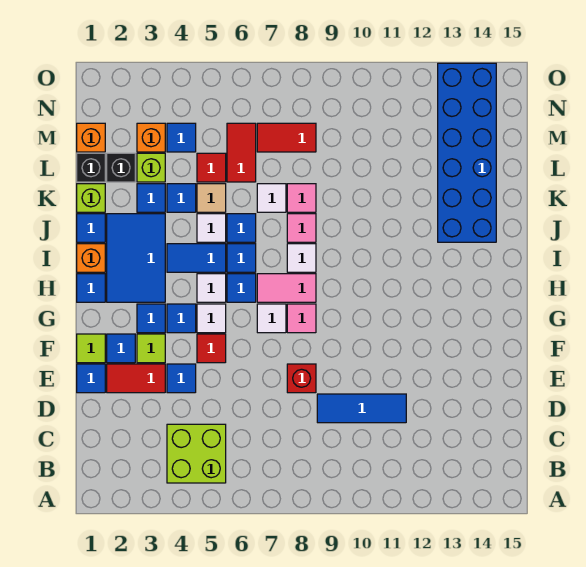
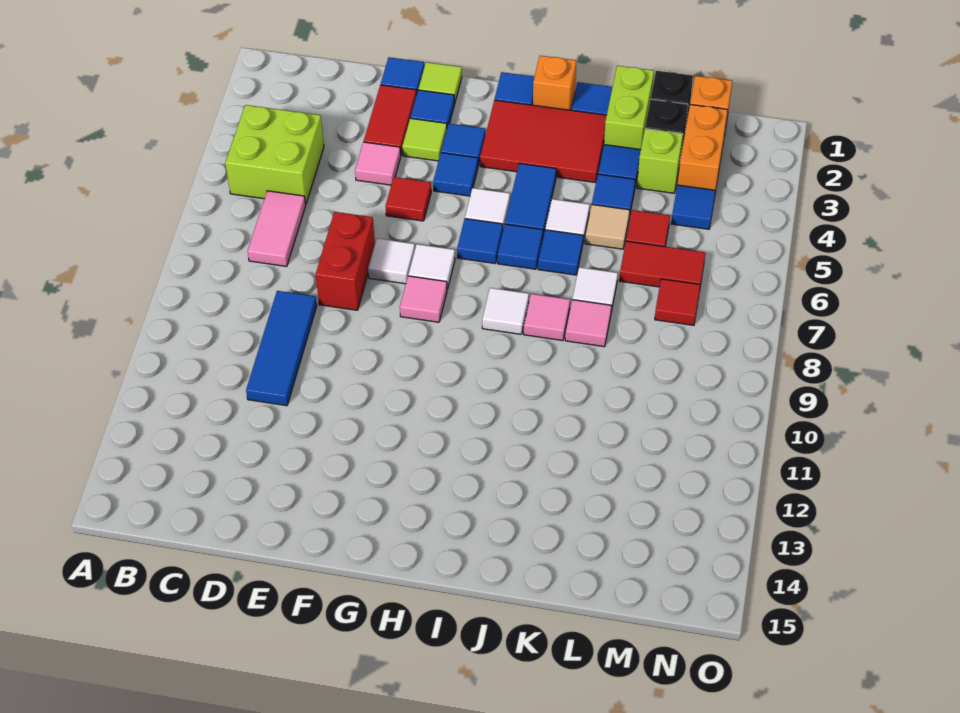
blue tile E4 level 1 -> pink tile E4 level 1
red brick E8 level 1 -> red brick E7:E8 level 1
white tile G5 level 1 -> white tile F7 level 1
blue tile H2:J3 level 1 -> red tile H2:J3 level 1
pink tile H7:H8 level 1 -> pink tile C6:C7 level 1
blue brick J13:O14 level 1 -> none
lime brick K1 level 1 -> lime brick K1:K2 level 1
orange brick M3 level 1 -> orange brick M2:M3 level 1
red tile M7:M8 level 1 -> red tile M7 level 1

